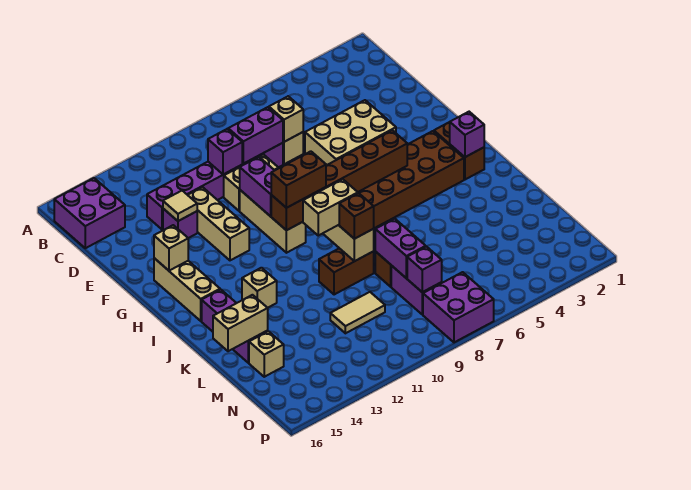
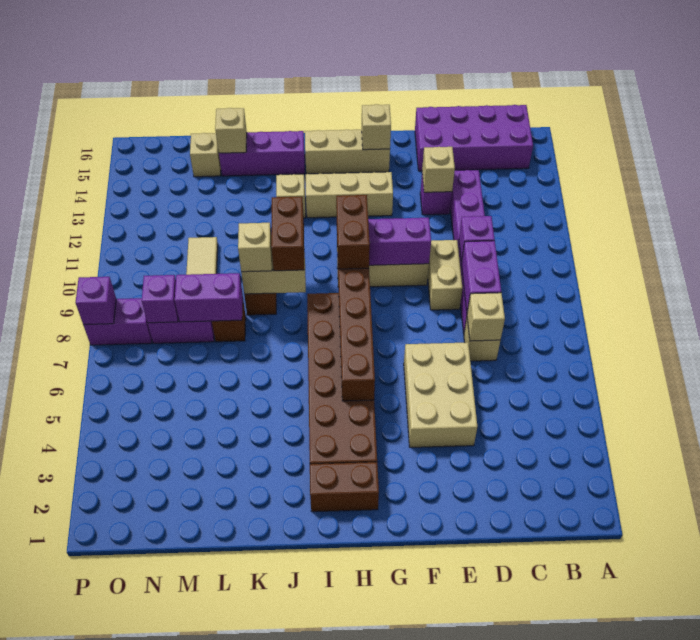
purple brick B15:C16 level 1 -> purple brick B15:E16 level 1
tan brick E12:G12 level 1 -> tan brick G13:I13 level 1
tan tile E13 level 2 -> tan brick E13 level 2
purple brick I2 level 2 -> purple brick P8 level 2
tan brick J9:J10 level 3 -> brown brick J9:J10 level 3
brown brick K9 level 3 -> tan brick K9 level 3
tan brick L15:L16 level 2 -> tan brick L15 level 2
purple brick O7:P8 level 1 -> purple brick O8:P8 level 1

